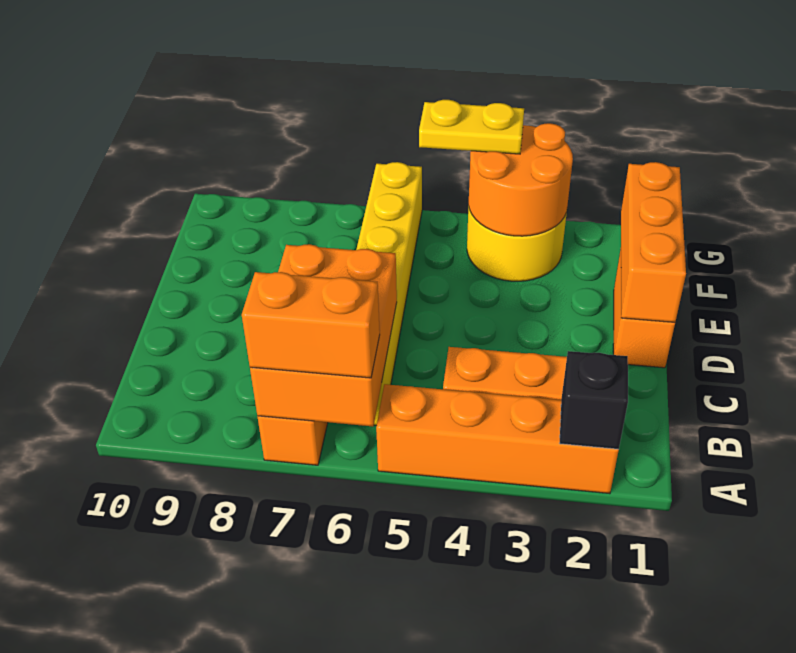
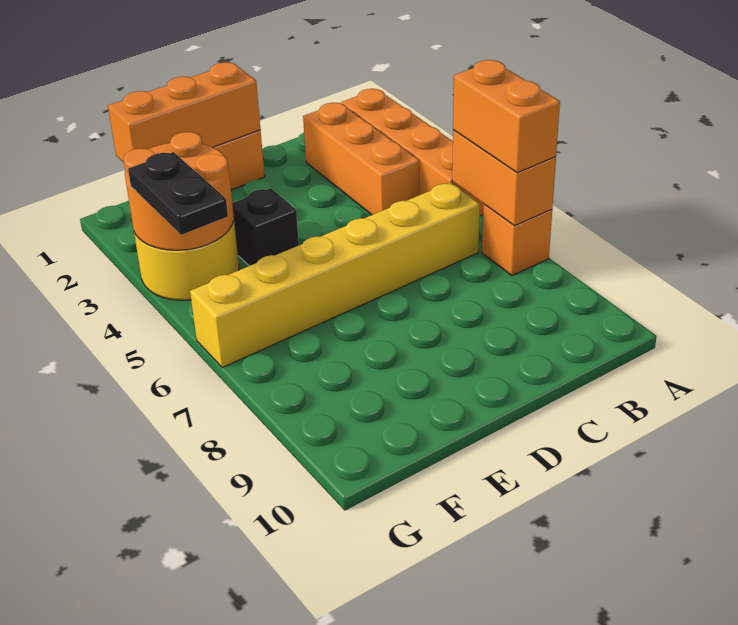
black brick A2 level 2 -> black brick E4 level 1
orange brick A6:C7 level 2 -> orange brick A6:A7 level 2
yellow plate G4:G5 level 3 -> black plate G4:G5 level 3

